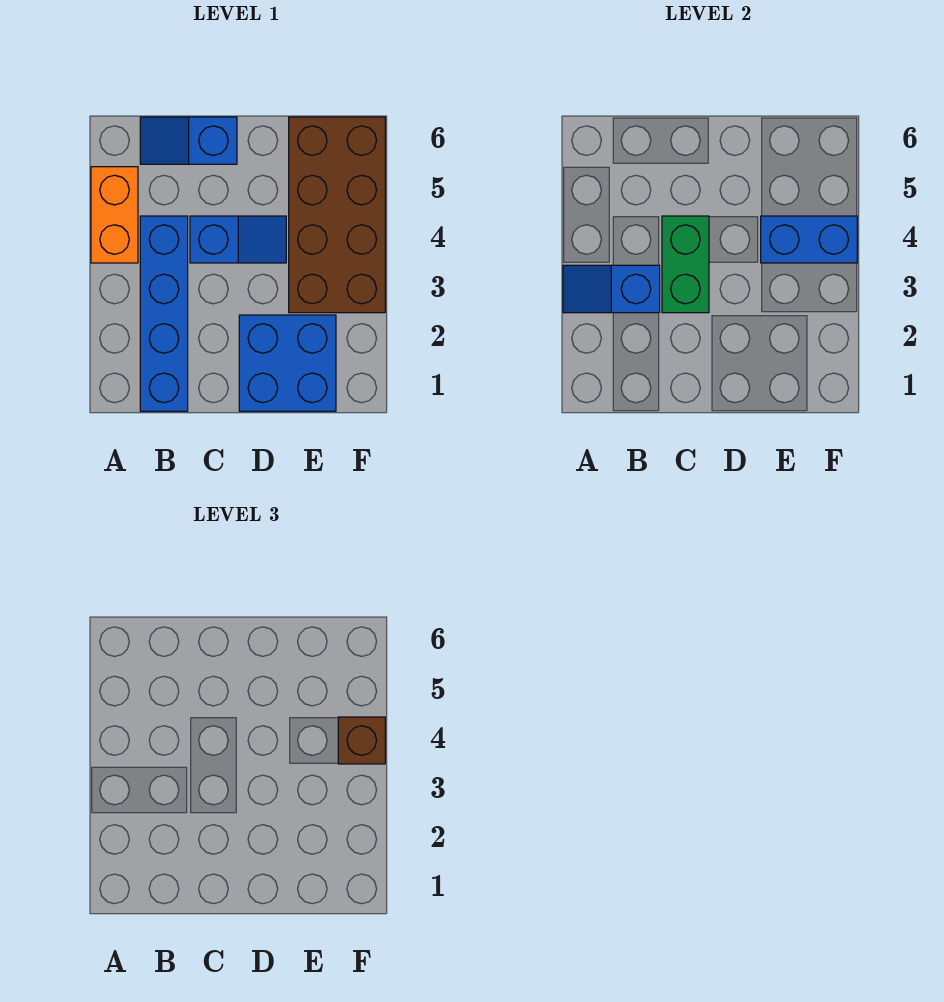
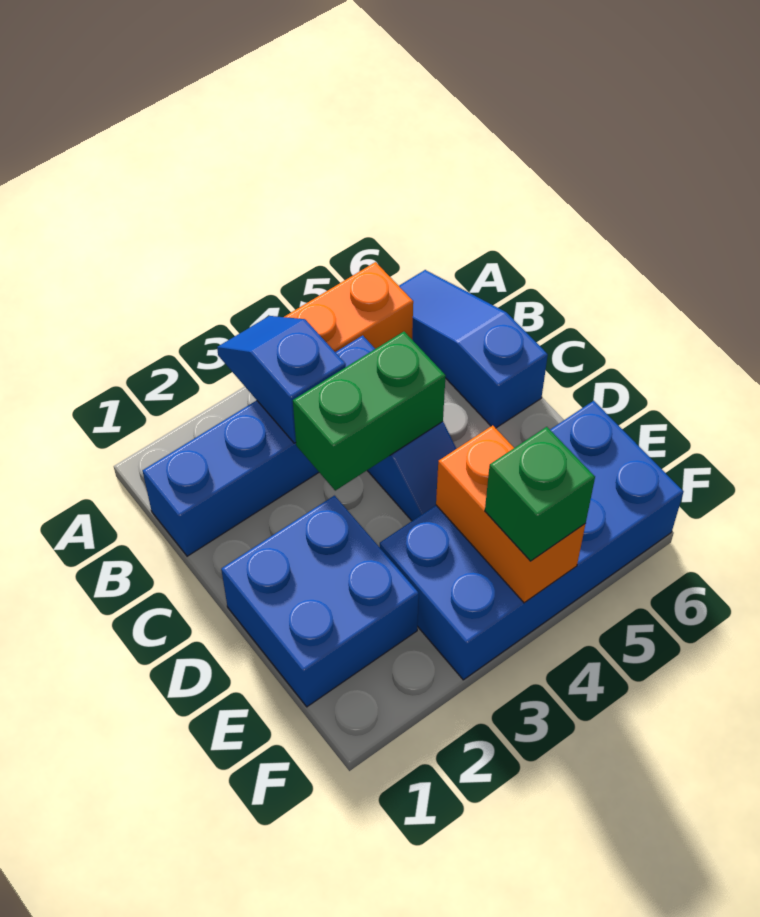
blue slope B6:C6 level 1 top C -> blue slope A6:C6 level 1 top C
brown brick E3:F6 level 1 -> blue brick E3:F6 level 1
blue brick E4:F4 level 2 -> orange brick E4:F4 level 2
brown brick F4 level 3 -> green brick F4 level 3

